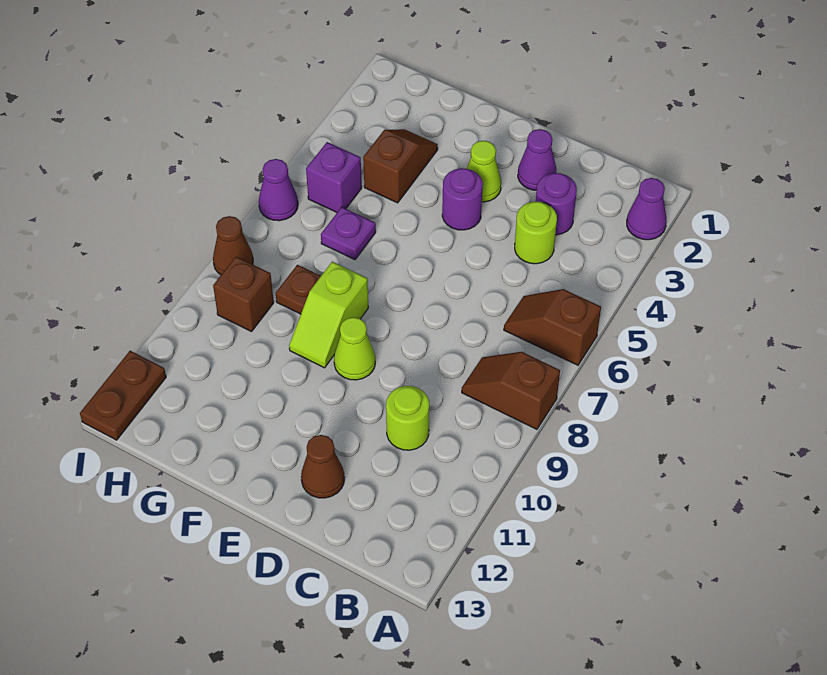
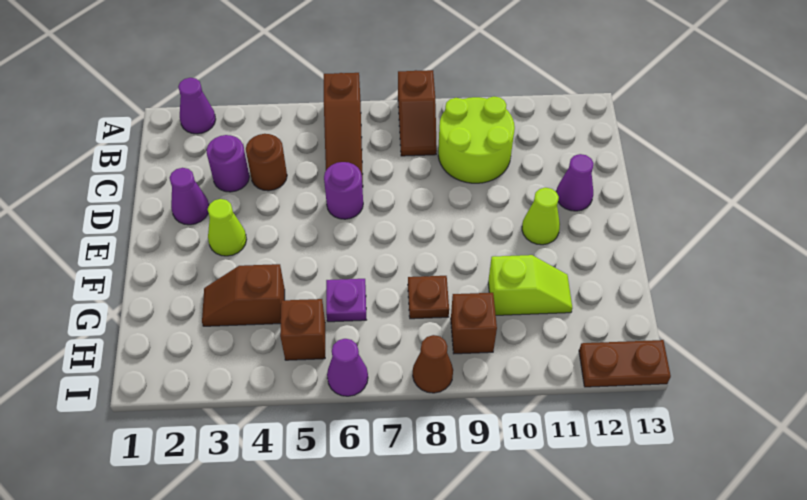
brown slope A6:B6 level 1 top A -> brown slope A6:C6 level 1 top A
lime round brick C4 level 1 -> brown round brick C4 level 1
lime round brick C10 level 1 -> lime round brick B9:C10 level 1
brown cone D12 level 1 -> purple cone D12 level 1
purple round brick E4 level 1 -> purple round brick D6 level 1
lime cone E9 level 1 -> lime cone E11 level 1
lime slope F8:F9 level 1 top 8 -> lime slope G10:G11 level 1 top 10
purple brick H5 level 1 -> brown brick H5 level 1

